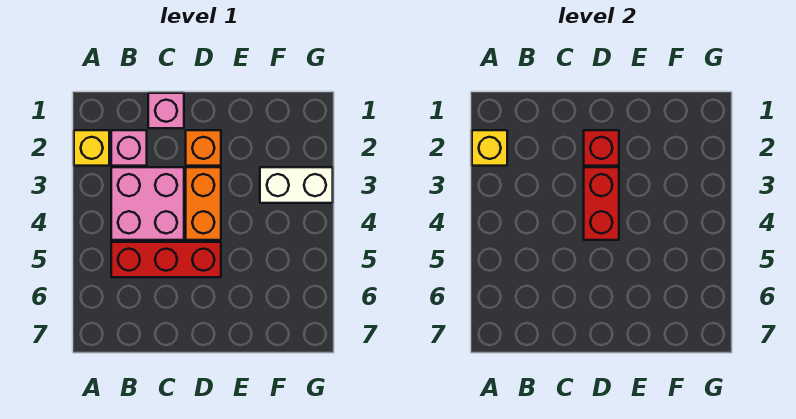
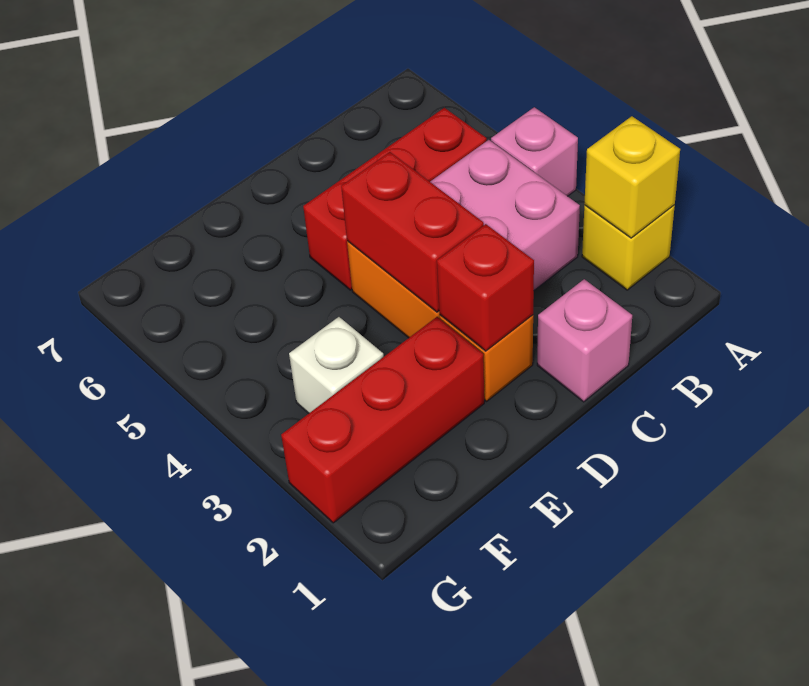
pink brick B2 level 1 -> pink brick A4 level 1
none -> red brick E2:G2 level 1
white brick F3:G3 level 1 -> white brick F3 level 1

